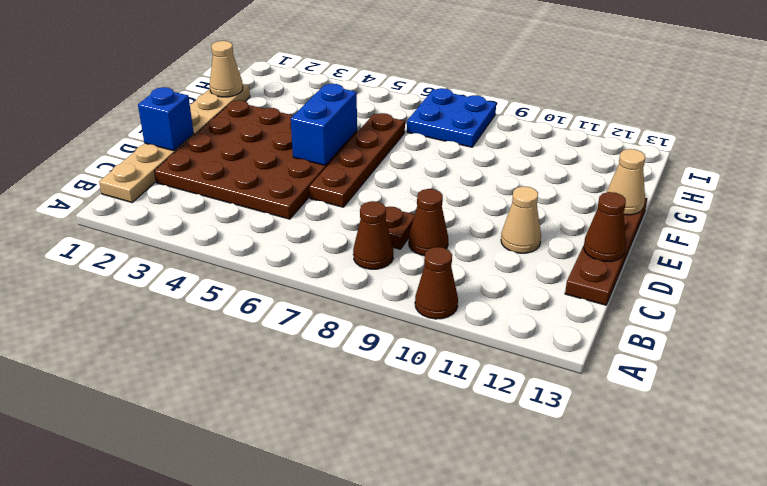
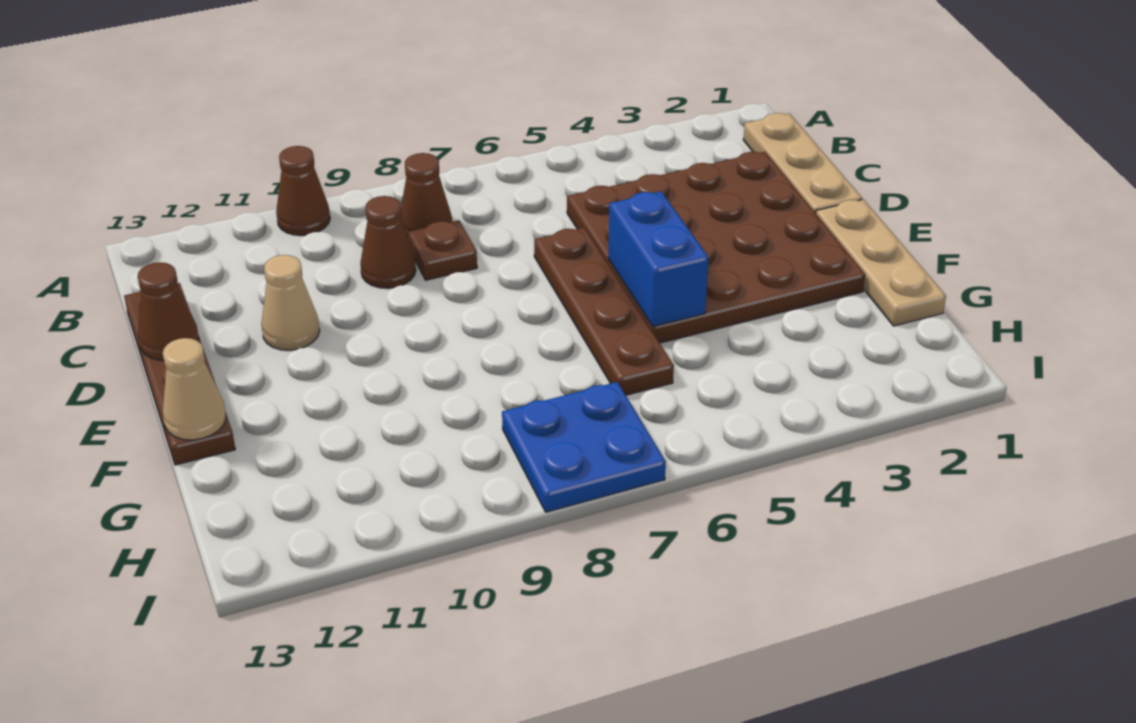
blue brick D1 level 2 -> none
tan cone G1 level 2 -> none

